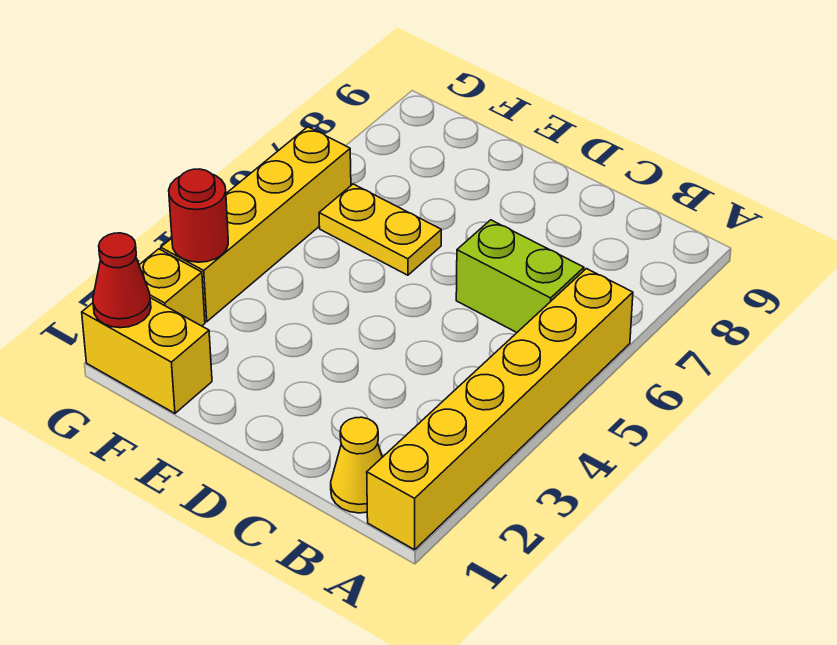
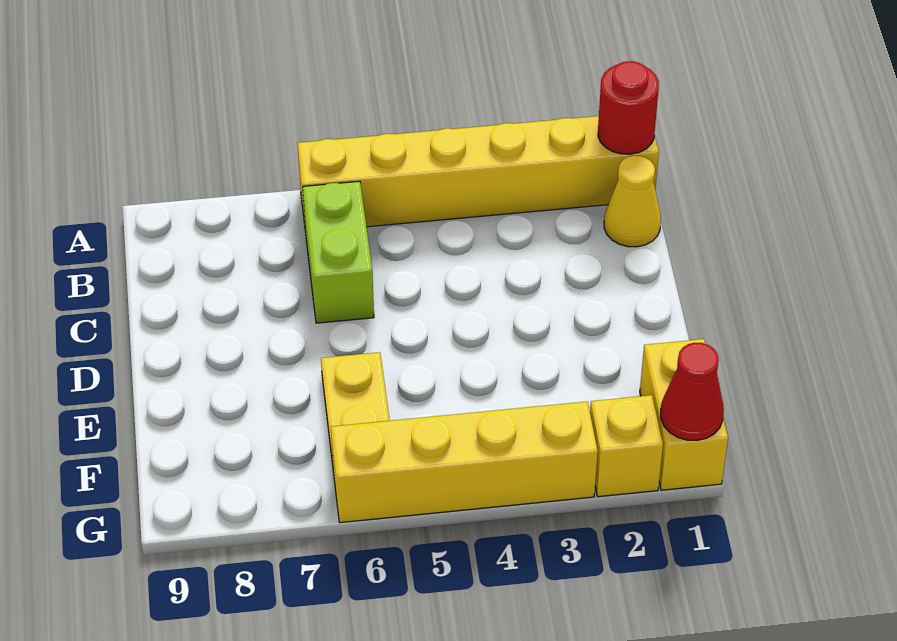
red round brick G3 level 2 -> red round brick A1 level 2

